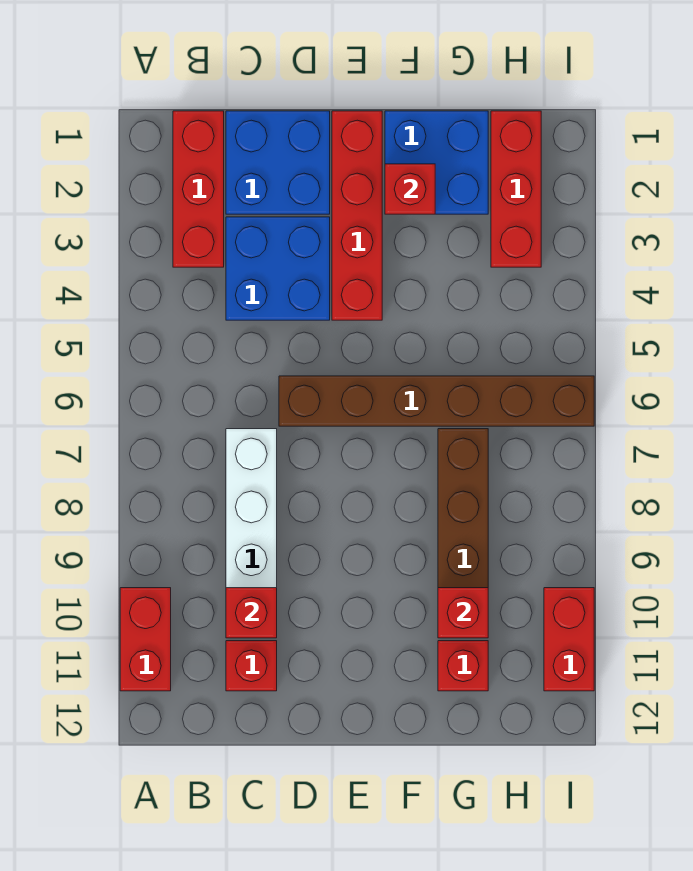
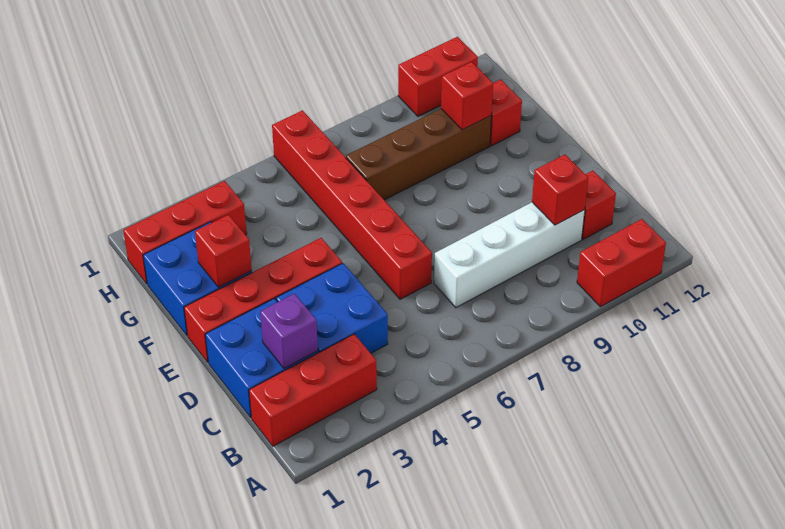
none -> purple brick C2 level 2
brown brick D6:I6 level 1 -> red brick D6:I6 level 1

